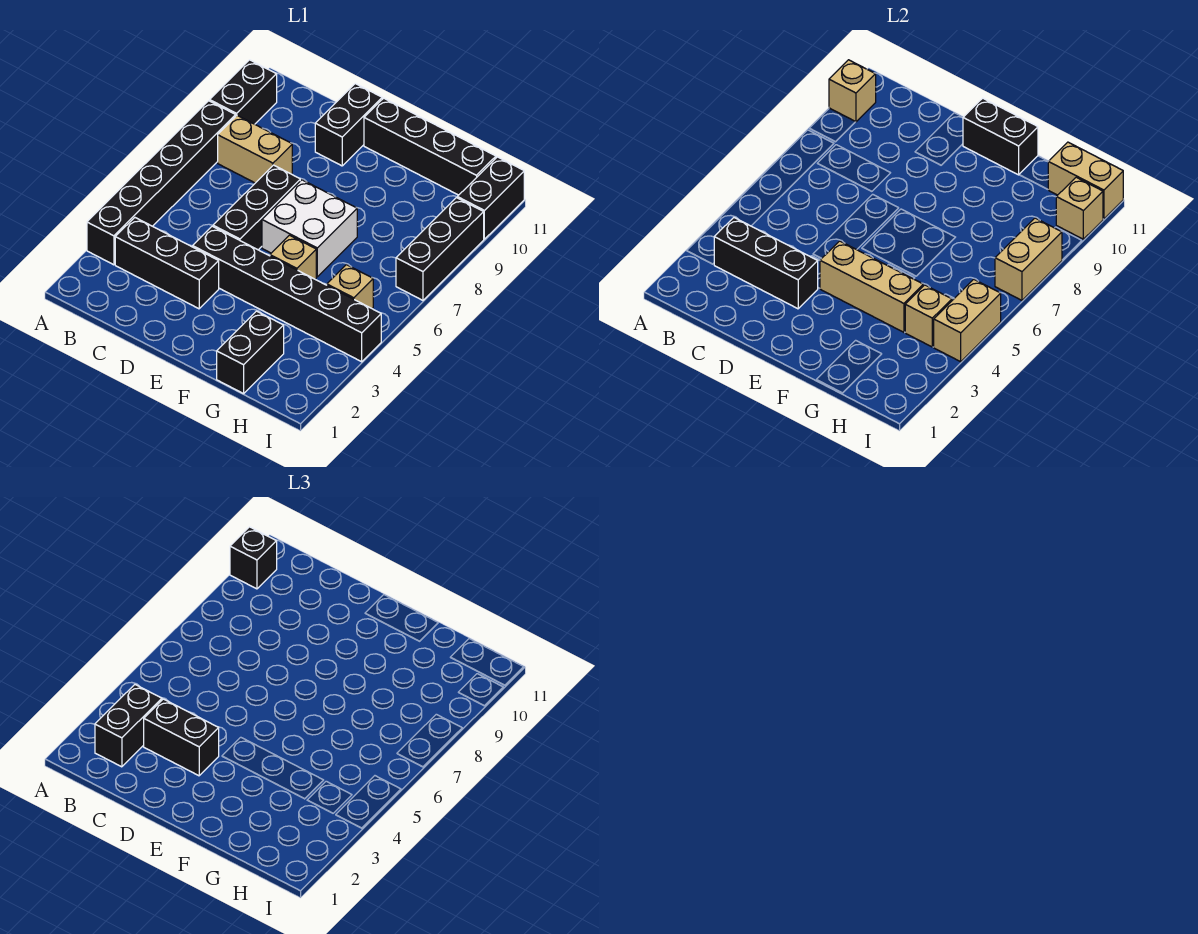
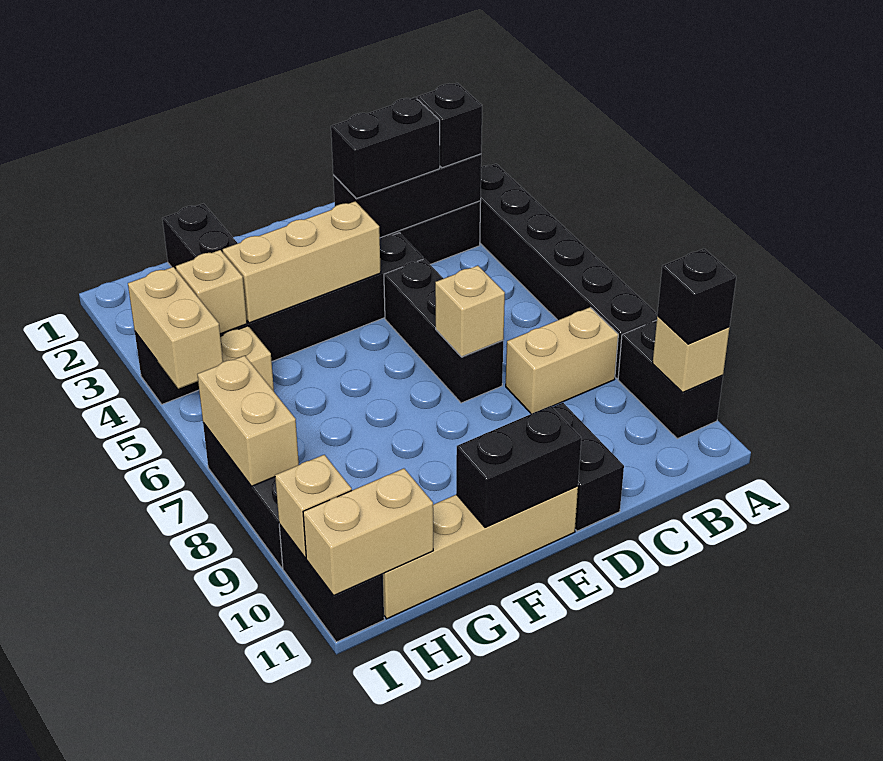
black brick B2:B3 level 3 -> black brick B3 level 3
white brick E6:F7 level 1 -> none
black brick E11:H11 level 1 -> tan brick E11:H11 level 1
tan brick F5 level 1 -> tan brick D7 level 2

